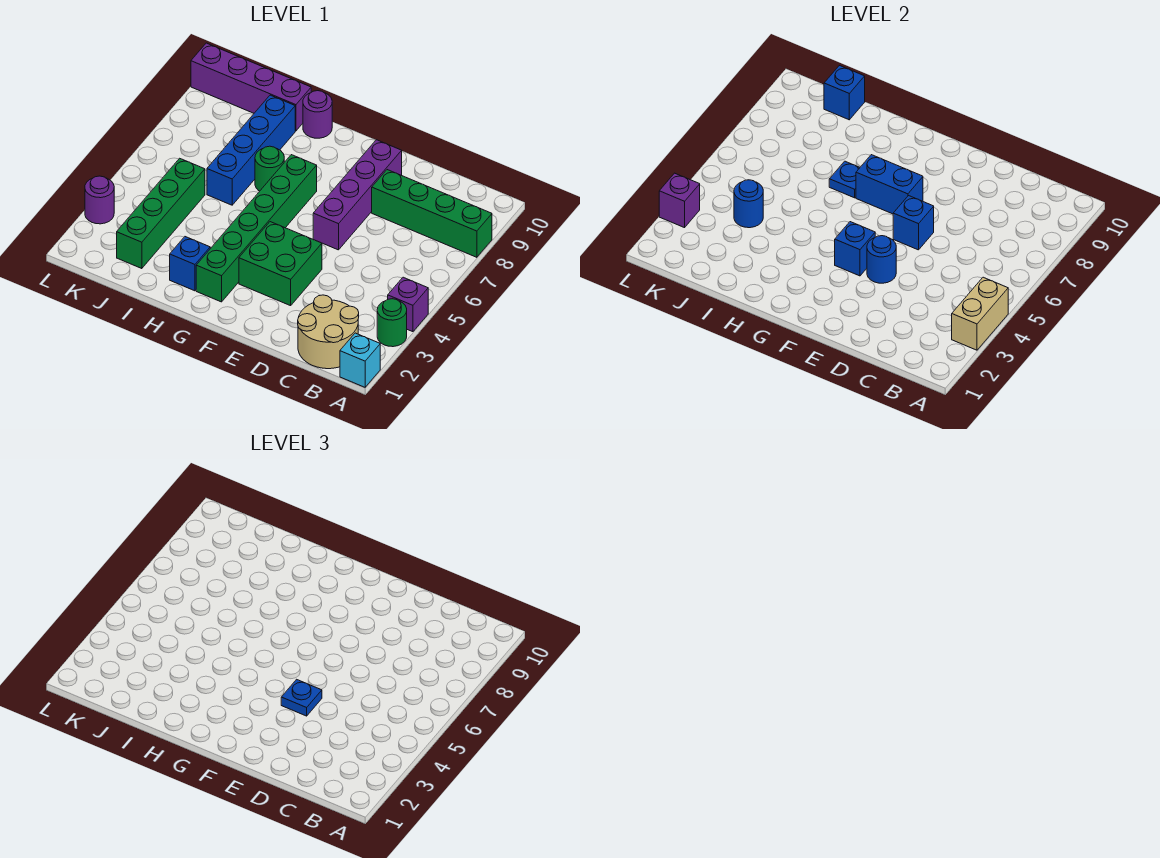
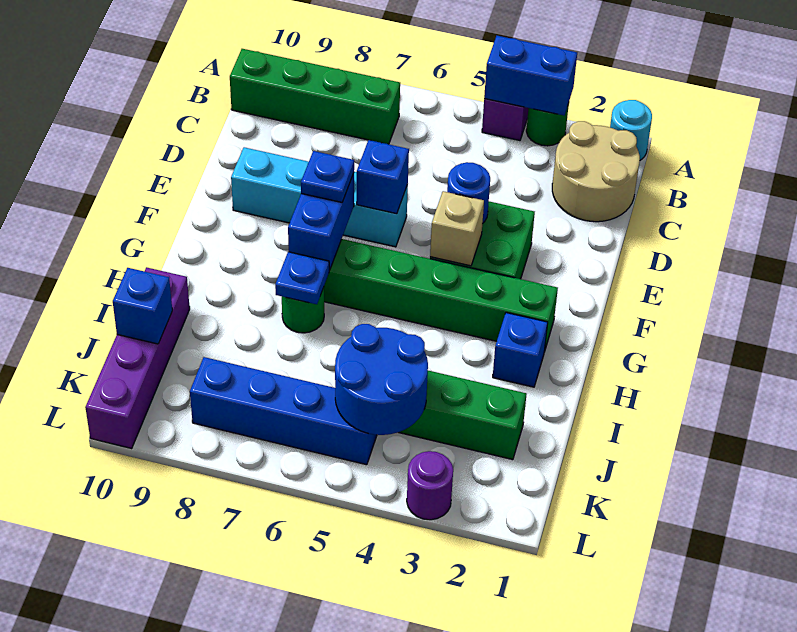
cyan brick A1 level 1 -> cyan round brick A1 level 1
tan brick A3:A4 level 2 -> blue brick A3:A4 level 2
green brick A8:D8 level 1 -> green brick B7:B10 level 1
blue plate E4 level 3 -> blue plate F7 level 3
purple brick E6:E9 level 1 -> cyan brick E6:E9 level 1
blue brick F4 level 2 -> tan brick F4 level 2
purple round brick H10 level 1 -> none
blue brick I6:I9 level 1 -> blue brick K5:K8 level 1
blue round brick J4 level 2 -> blue round brick J4:K5 level 2
purple brick L3 level 2 -> none

